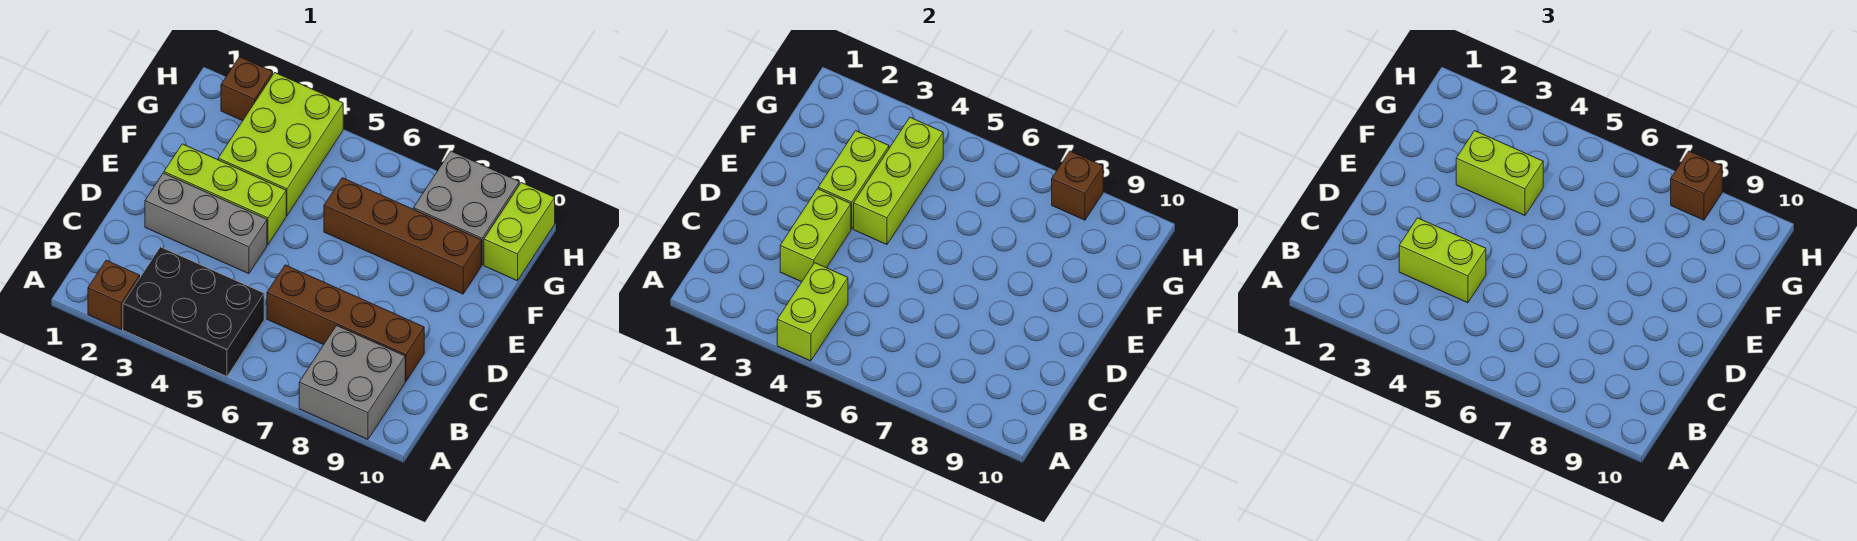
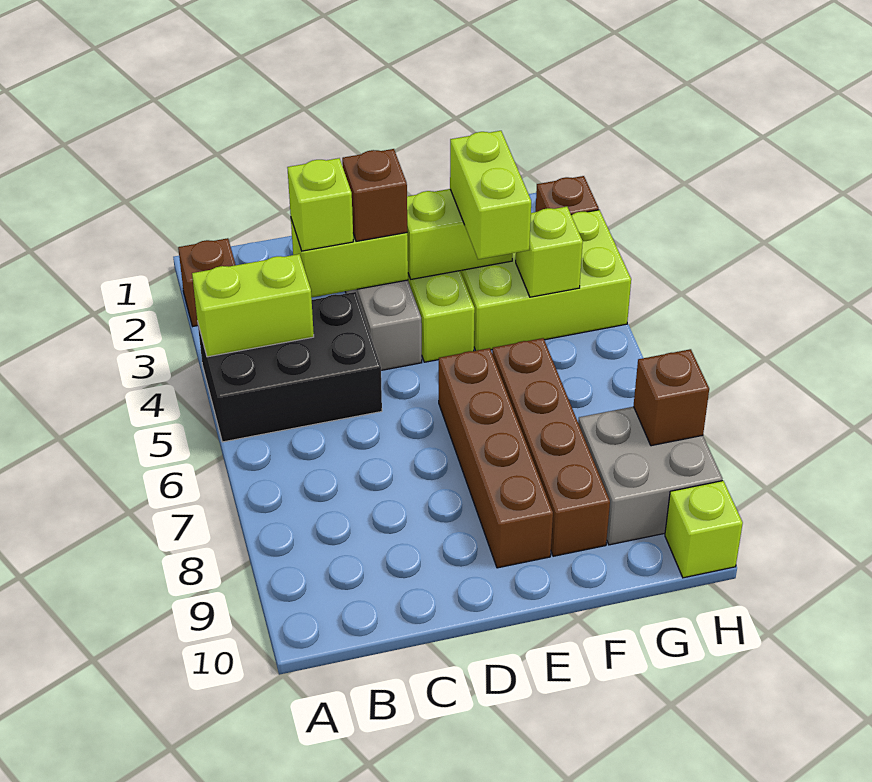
black brick A3:B5 level 1 -> black brick A4:C5 level 1
grey brick A8:B9 level 1 -> none
lime brick C3:C4 level 3 -> lime brick C3 level 3
brown brick C6:C9 level 1 -> brown brick E6:E9 level 1
lime brick E4:G4 level 2 -> lime brick G4 level 2
lime brick G10:H10 level 1 -> lime brick H10 level 1
brown brick H8 level 3 -> brown brick D3 level 3

